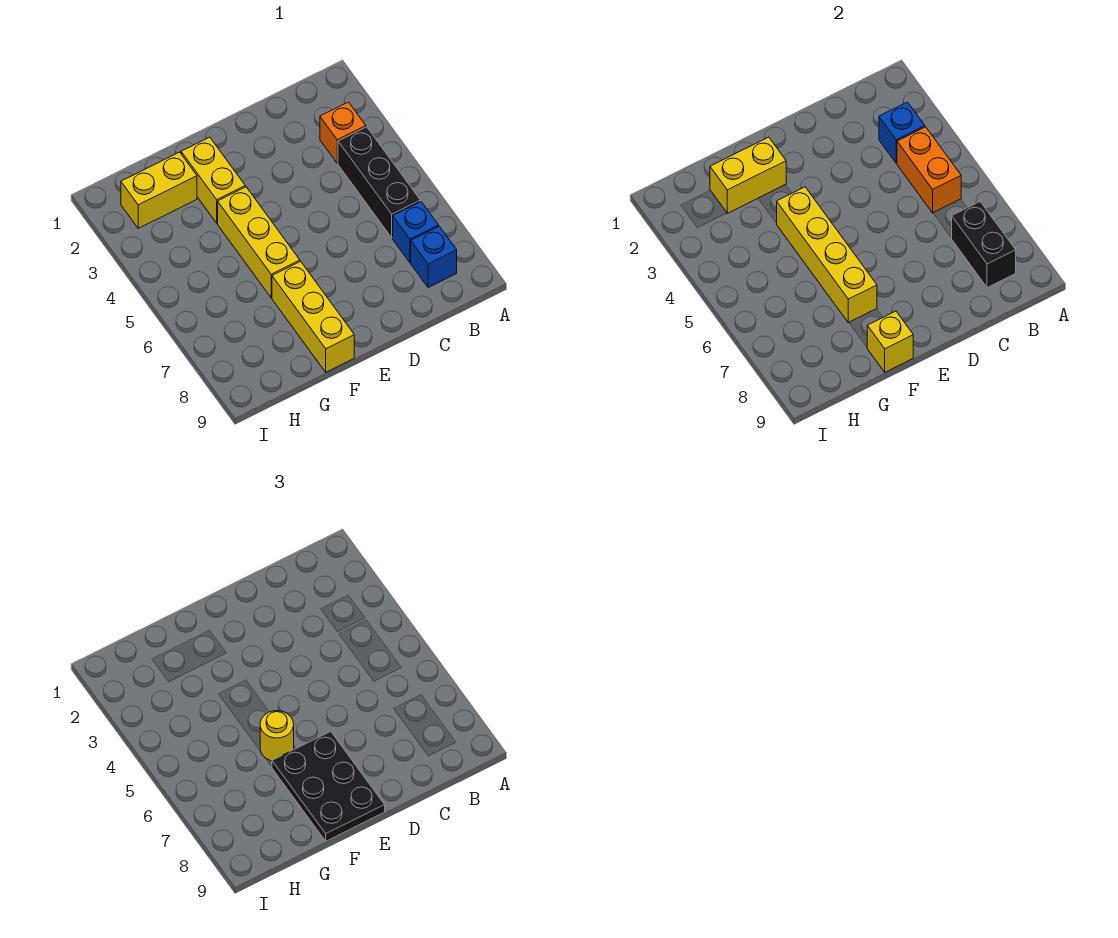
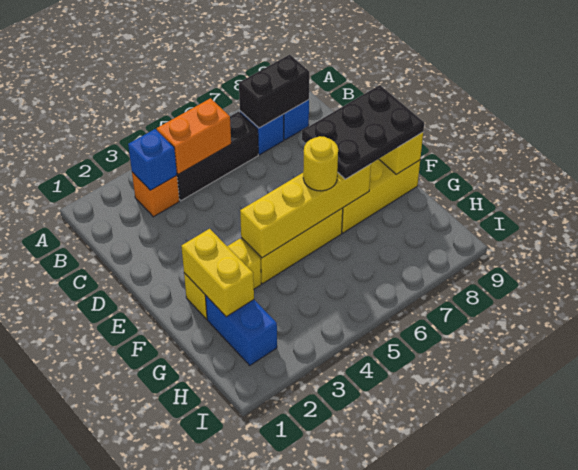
yellow brick G2:H2 level 1 -> blue brick G2:H2 level 1

